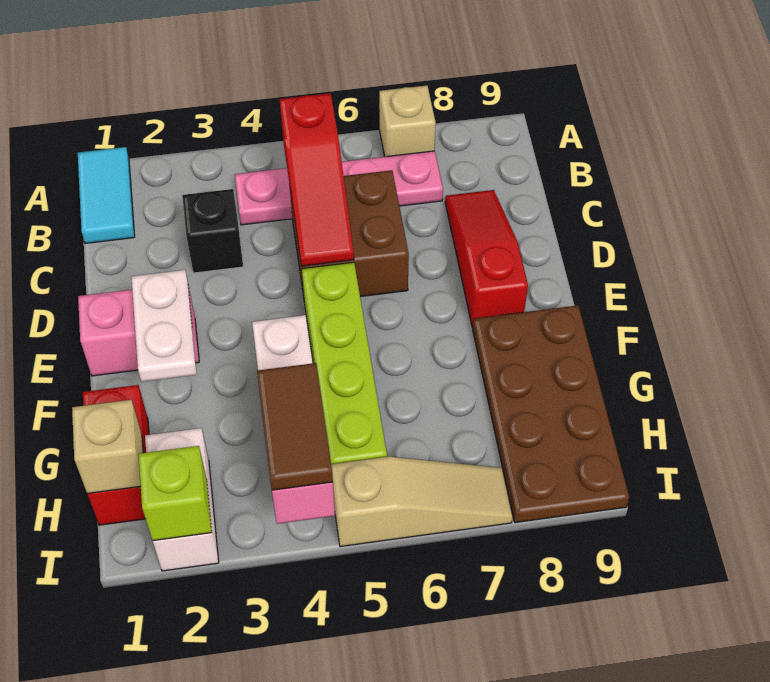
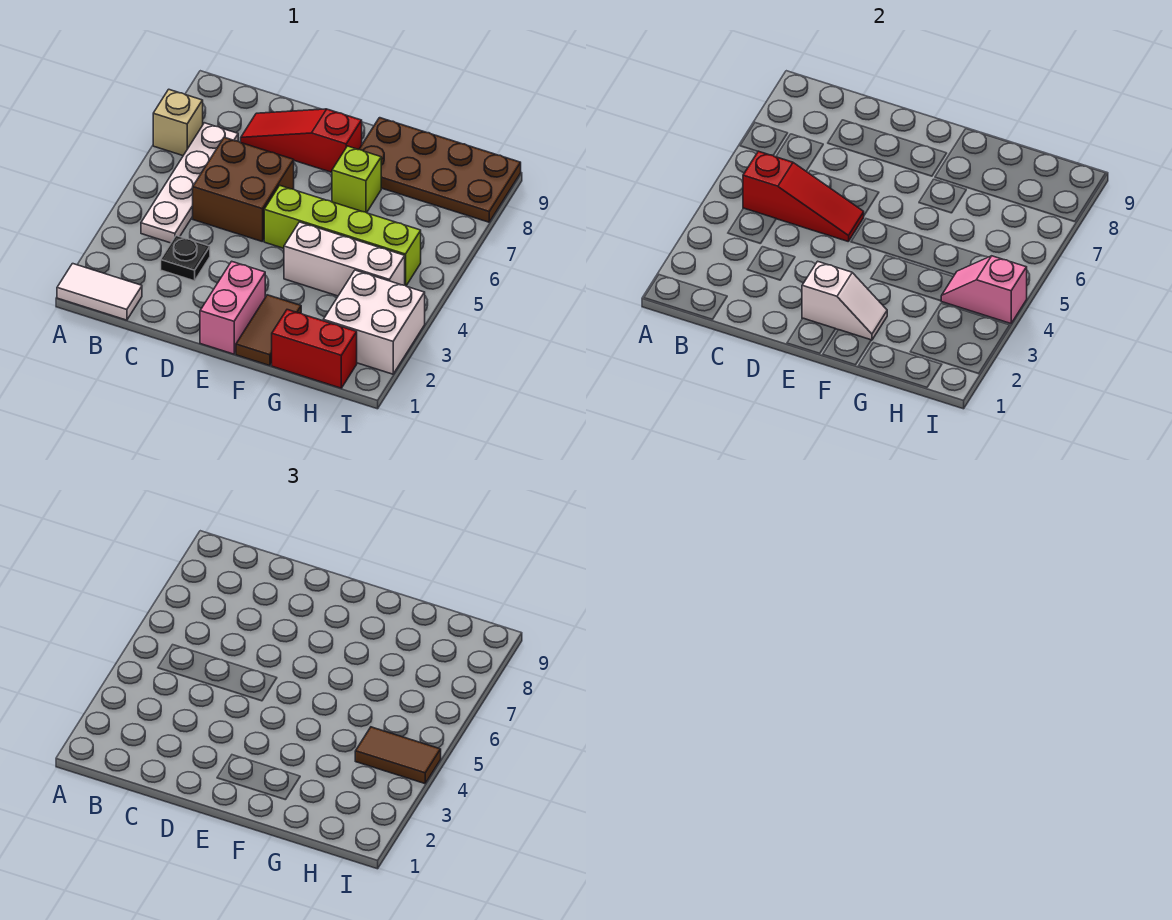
cyan tile A1:B1 level 1 -> white tile A1:B1 level 1
pink plate B4:B7 level 1 -> white plate B4:B7 level 1
black brick C3 level 1 -> black plate C3 level 1
white plate E2:F2 level 2 -> white slope E2:F2 level 2 top E
none -> brown tile F1:F2 level 1
tan brick H1 level 2 -> none
white brick H2:I2 level 1 -> white brick H2:I3 level 1
lime brick I2 level 2 -> lime brick F7 level 1
tan slope I5:I7 level 1 top 5 -> none

